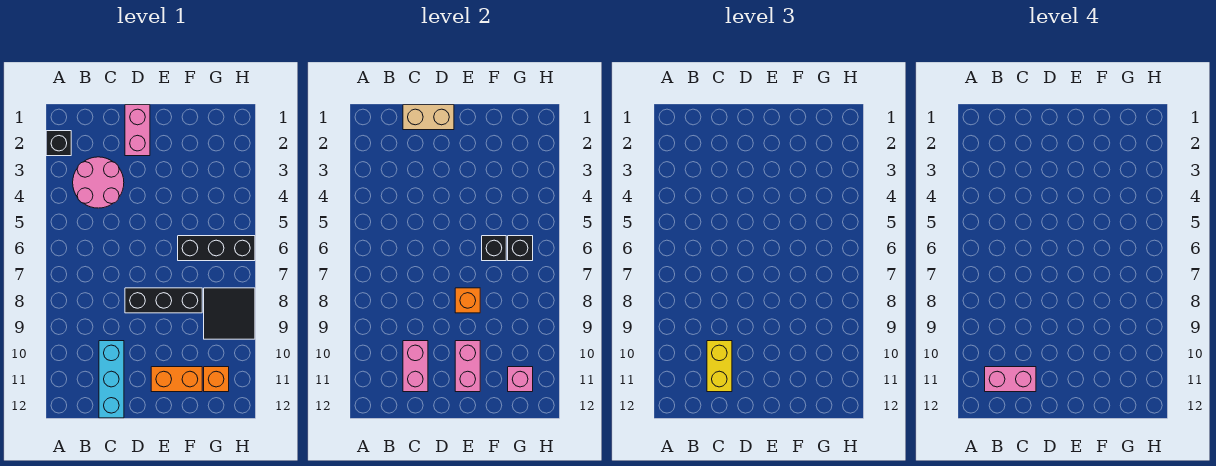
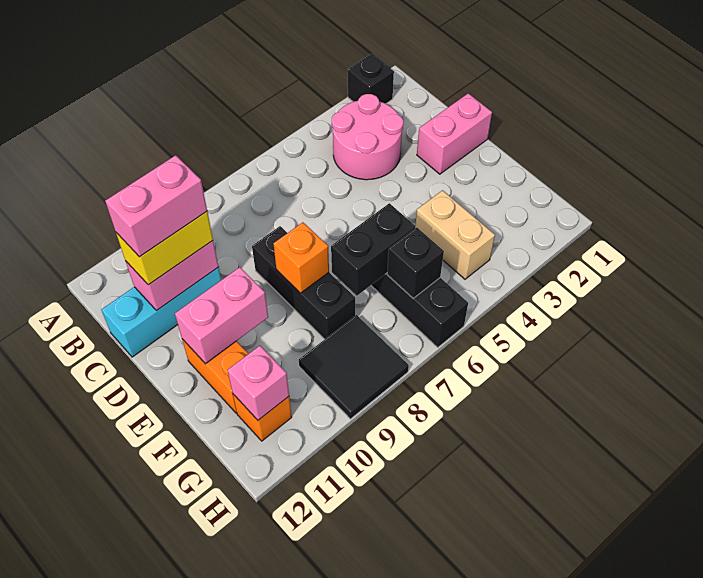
pink brick B11:C11 level 4 -> pink brick C10:C11 level 4
tan brick C1:D1 level 2 -> tan brick F4:G4 level 1
black brick F6 level 2 -> black brick F6:F7 level 2

